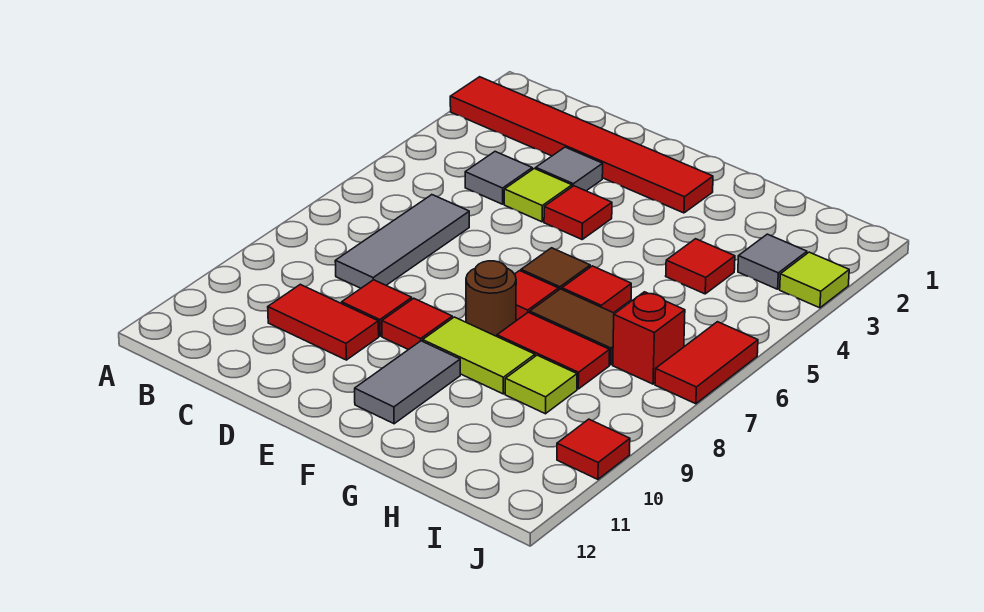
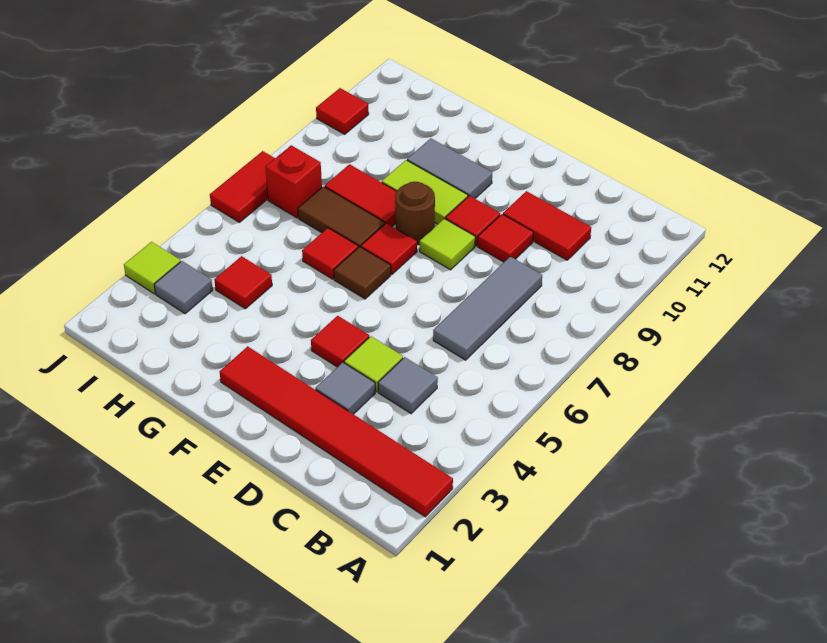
grey tile F10:F11 level 1 -> grey tile F10:G10 level 1
lime tile H9 level 1 -> lime tile E8 level 1

